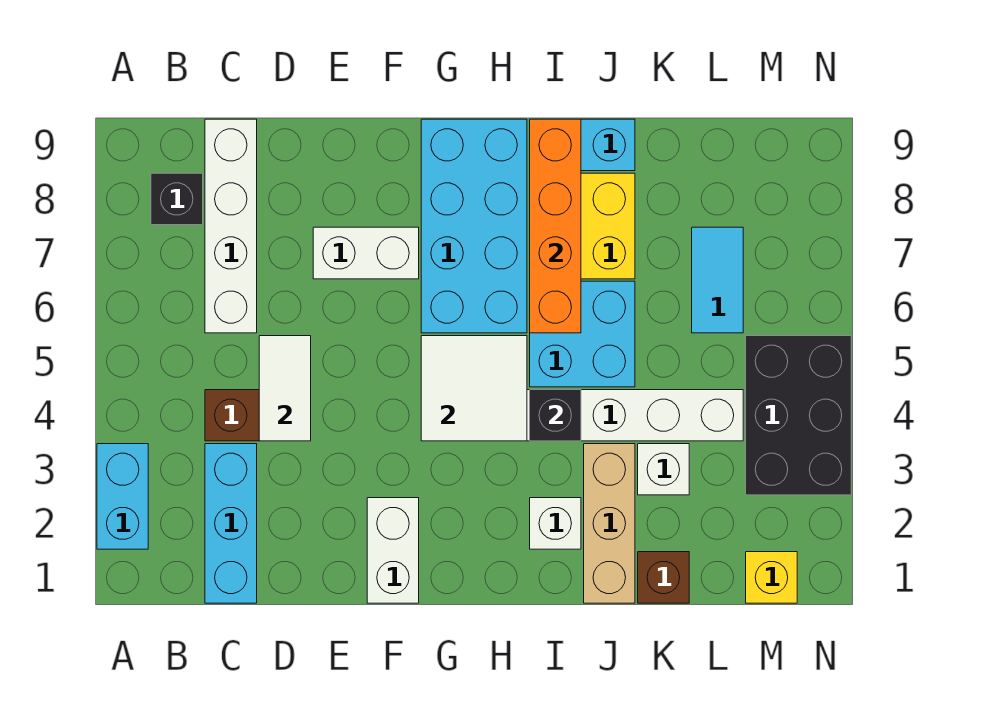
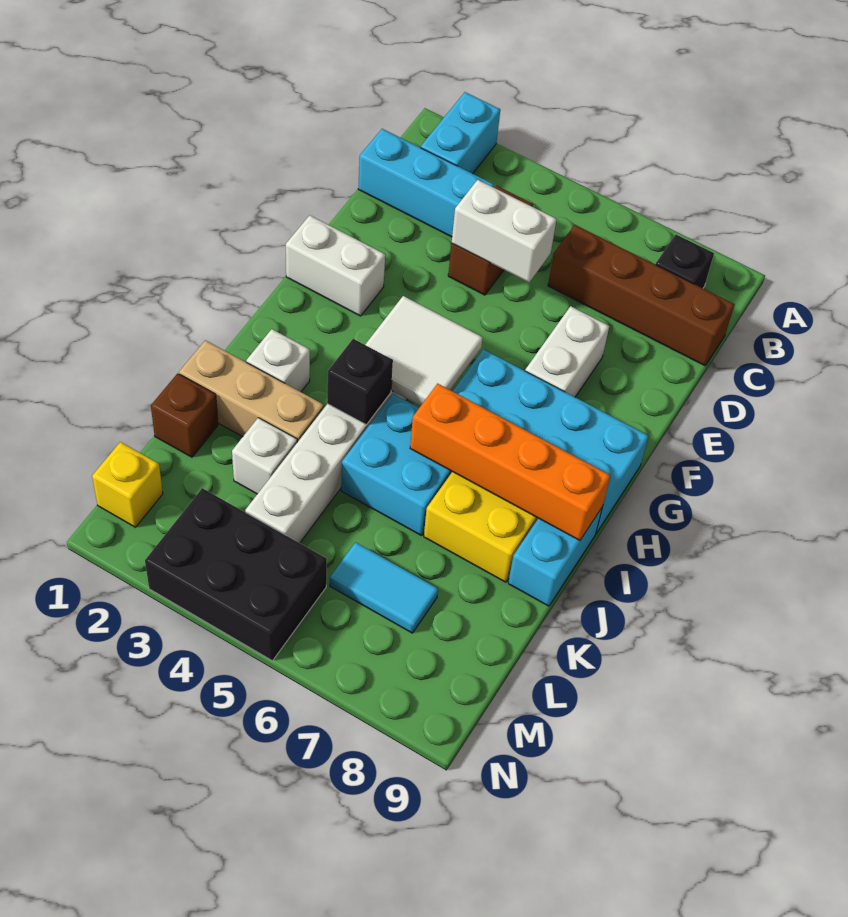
cyan brick A2:A3 level 1 -> cyan brick A2:B2 level 1
white brick C6:C9 level 1 -> brown brick C6:C9 level 1
white tile D4:D5 level 2 -> white brick D4:D5 level 2

